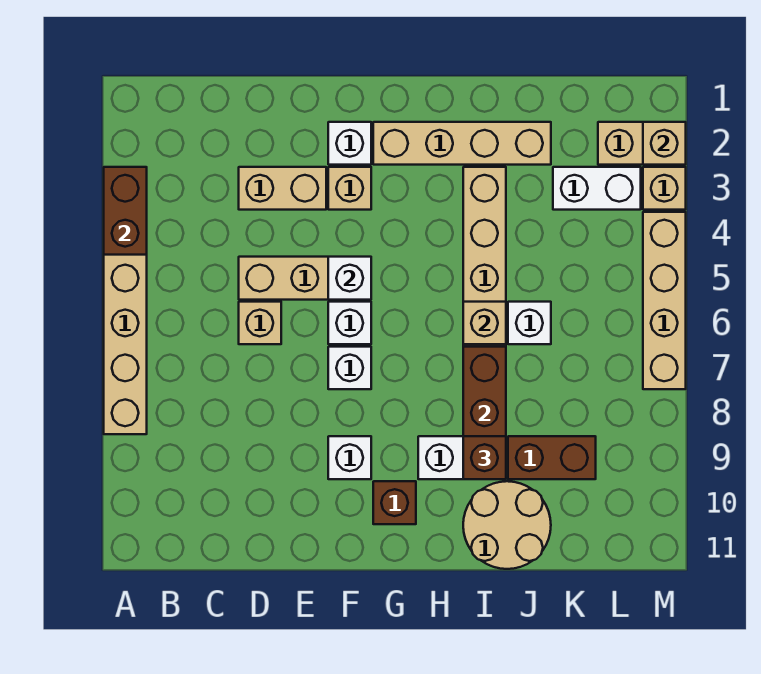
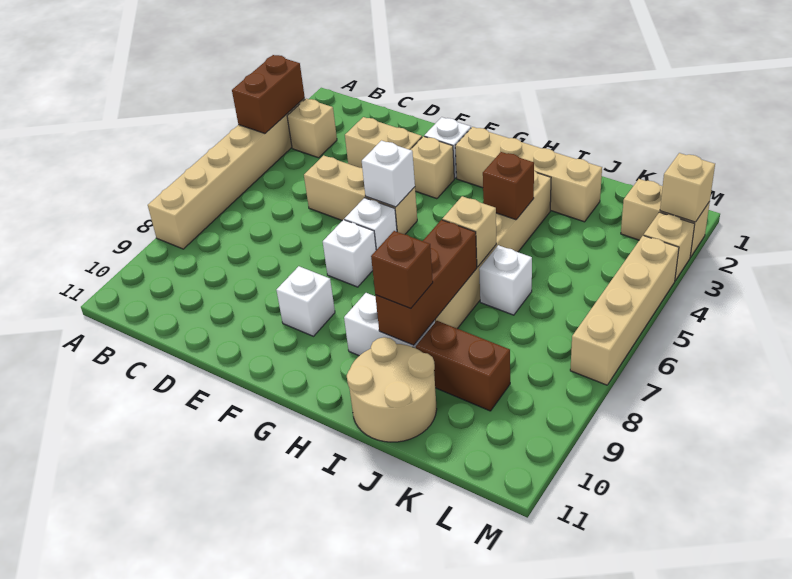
tan brick D6 level 1 -> tan brick B3 level 1
brown brick G10 level 1 -> brown brick I4 level 2
white brick K3:L3 level 1 -> none

